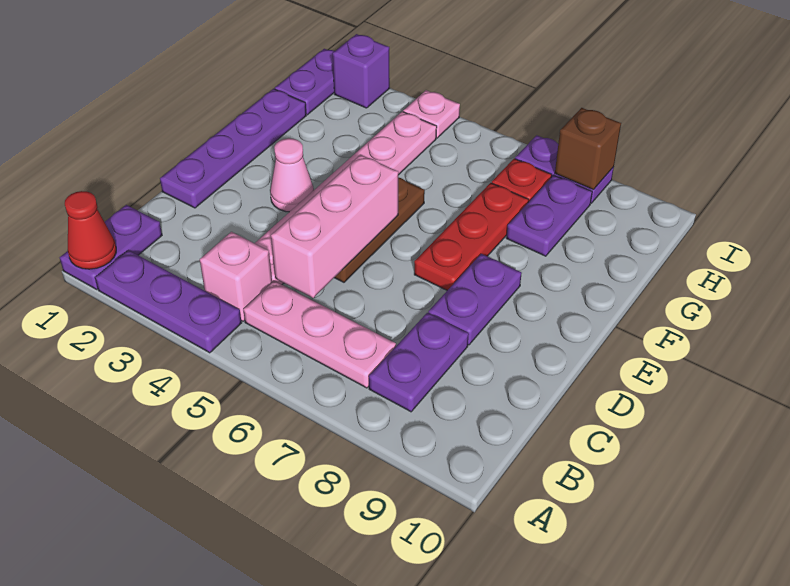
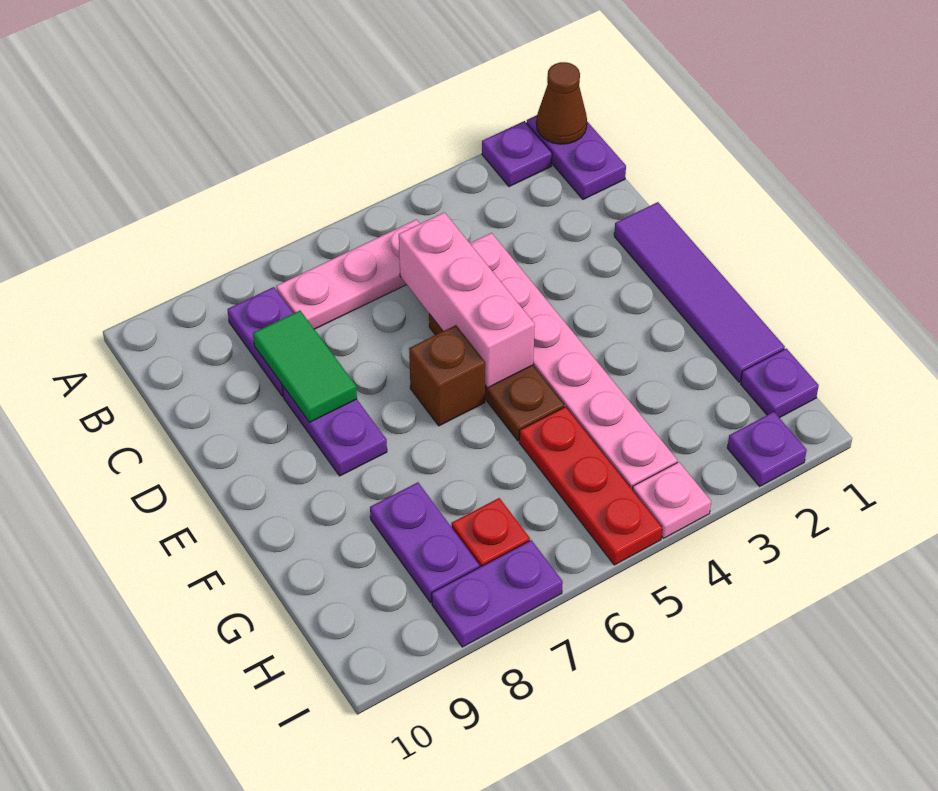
red cone A1 level 2 -> brown cone A1 level 2
purple plate A2:A4 level 1 -> purple plate A2 level 1
pink brick B4 level 1 -> none
none -> green tile C8:D8 level 2
purple plate D1:G1 level 1 -> purple tile D1:G1 level 1
pink cone E3 level 1 -> none
red plate E7:G7 level 1 -> red plate G5:I5 level 1
purple plate H1:I1 level 1 -> purple plate H1 level 1
purple brick I2 level 1 -> purple plate I2 level 1
brown brick I8 level 2 -> brown brick E6 level 1

